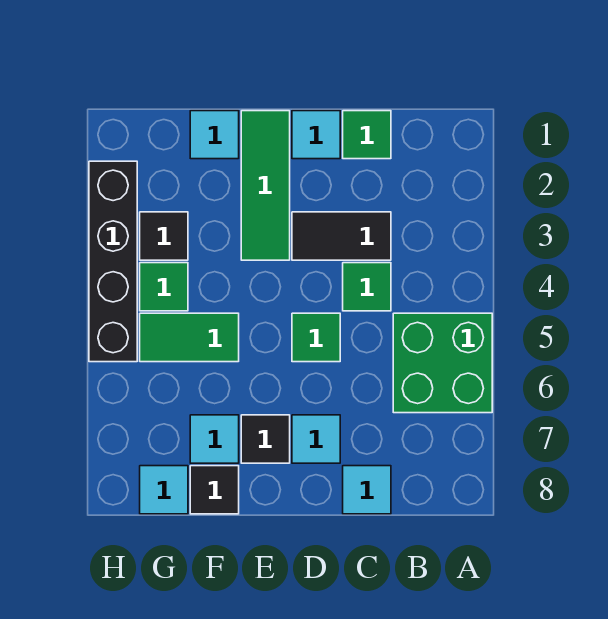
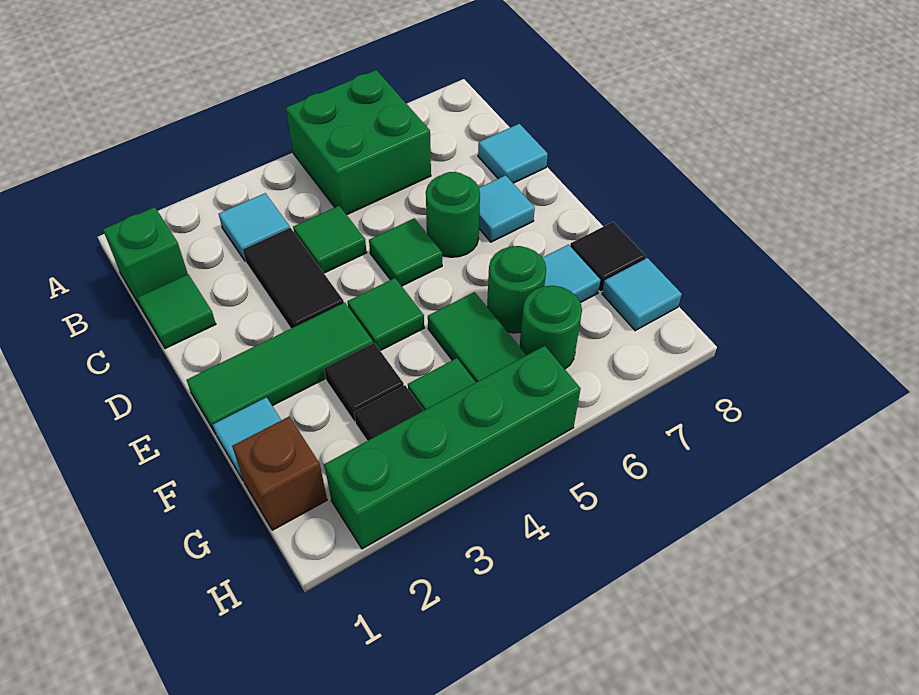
none -> green brick B1 level 1
cyan tile D1 level 1 -> cyan tile B3 level 1
none -> green round brick D6 level 1
none -> green tile E4 level 1
black tile E7 level 1 -> black tile F3 level 1
none -> green round brick F6 level 1
none -> brown brick G1 level 1
none -> green round brick G6 level 1
black brick H2:H5 level 1 -> green brick H2:H5 level 1

